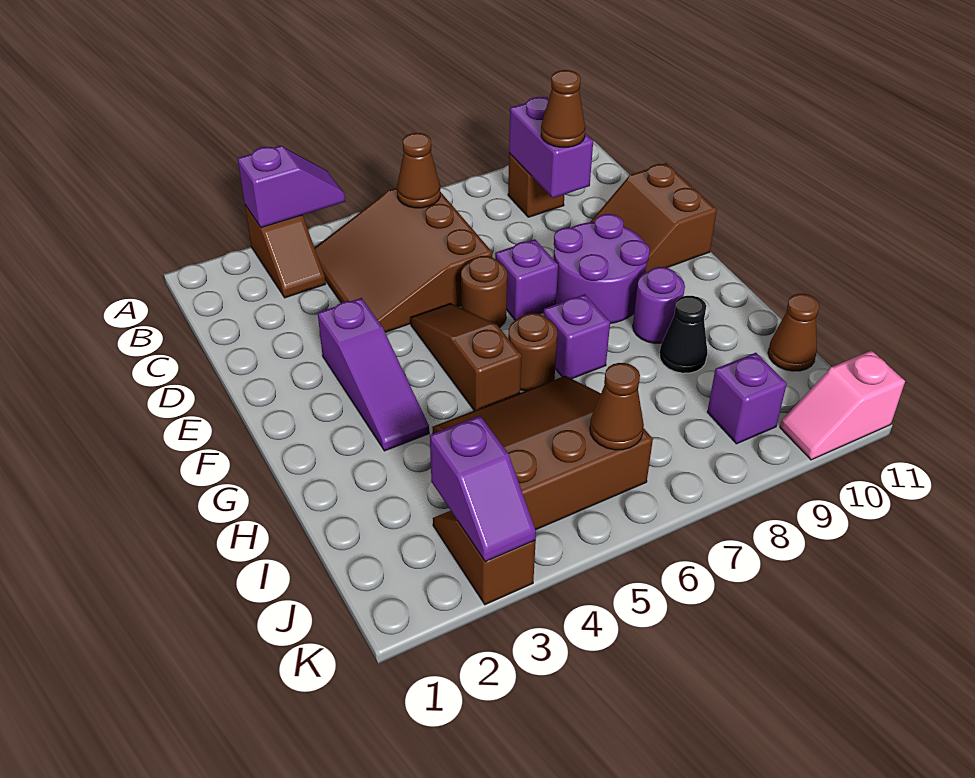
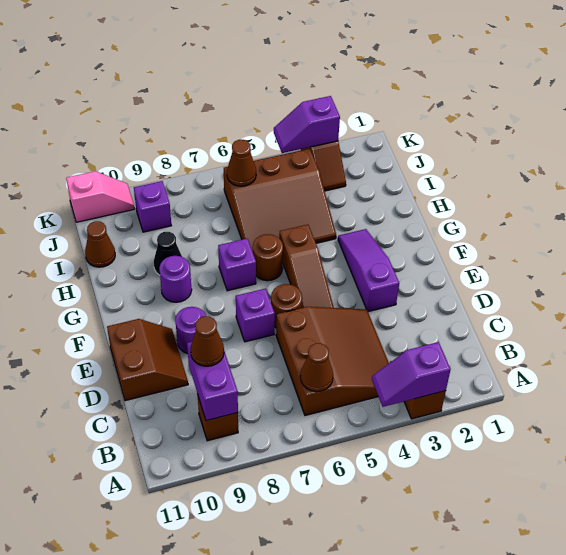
purple round brick E8:F9 level 1 -> purple round brick E9 level 1
purple slope J3:K3 level 2 top J -> purple slope K3:K4 level 2 top 3

